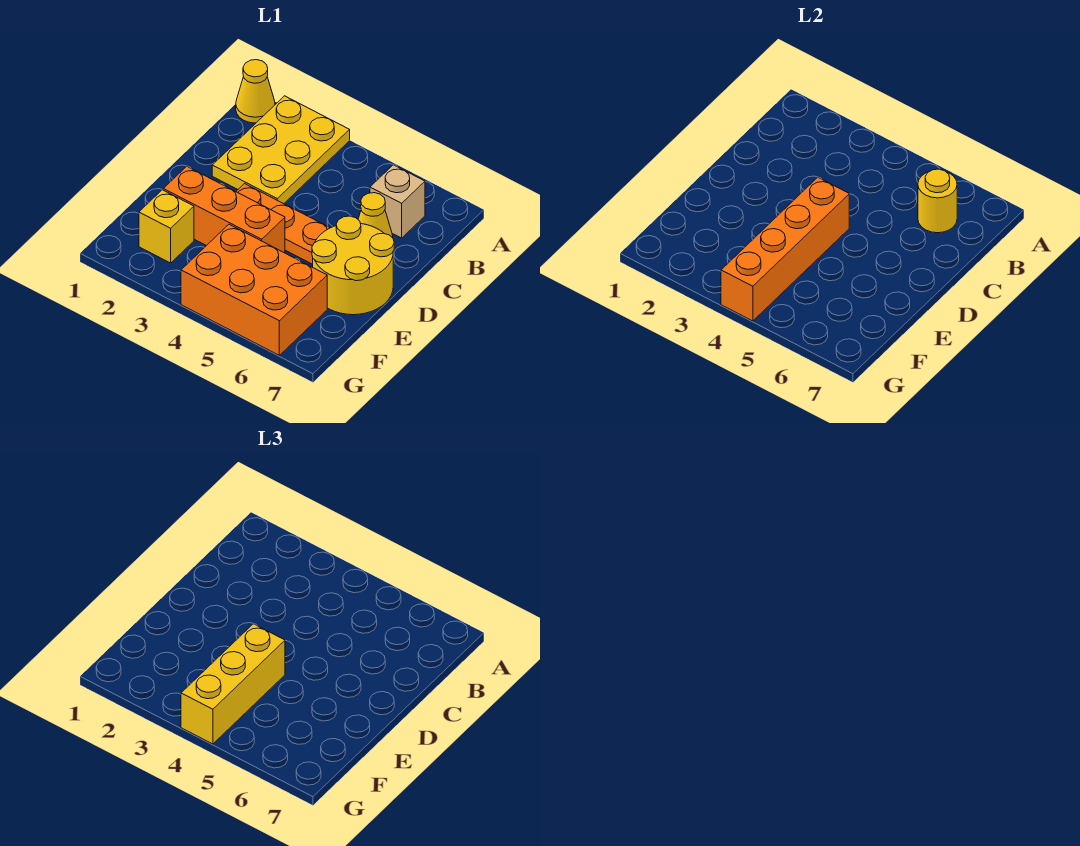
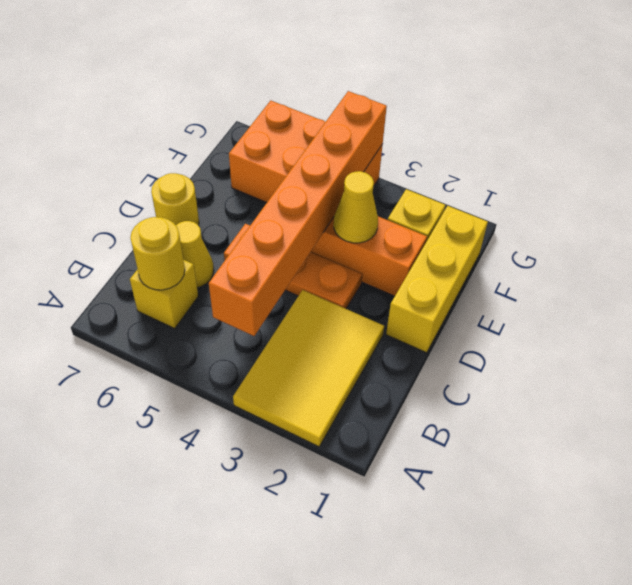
yellow cone A1 level 1 -> yellow cone E3 level 2
yellow plate A2:C3 level 1 -> yellow tile A2:C3 level 1
tan brick B6 level 1 -> yellow brick B6 level 1
orange brick D4:G4 level 2 -> orange brick B4:G4 level 2
yellow round brick D6:E7 level 1 -> yellow round brick D7 level 1
yellow brick E4:G4 level 3 -> yellow brick D1:F1 level 1

